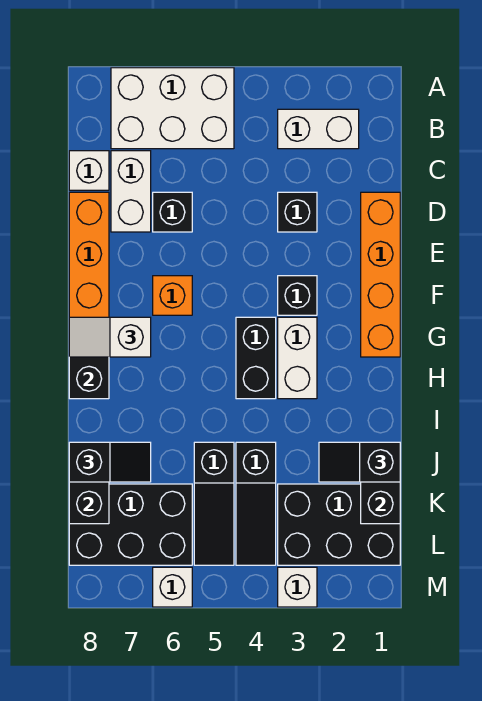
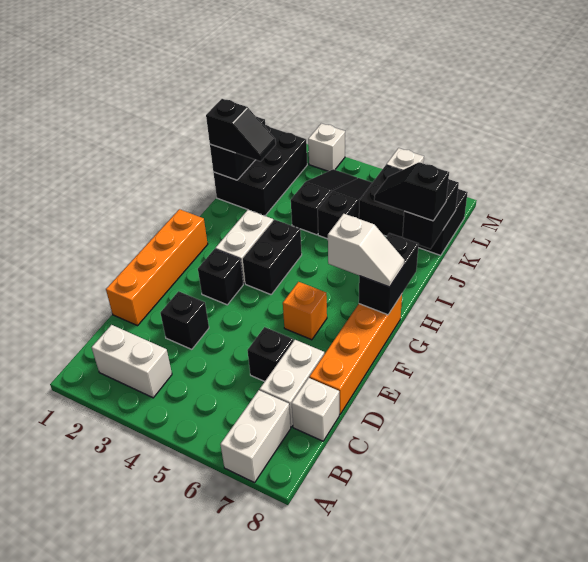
white brick A5:B7 level 1 -> white brick A7:B7 level 1
black brick K1:L3 level 1 -> black brick J1:L2 level 1

